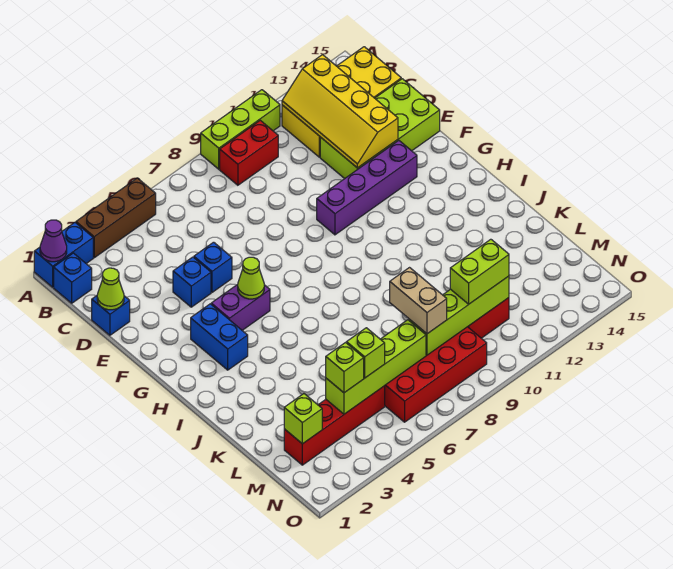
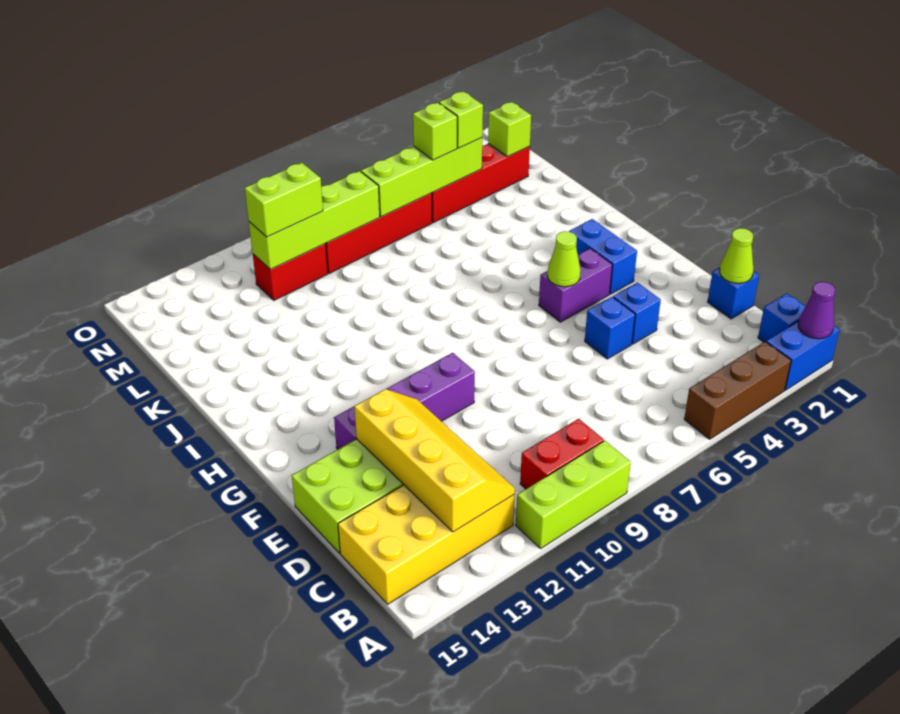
tan brick L8:M8 level 3 -> none

